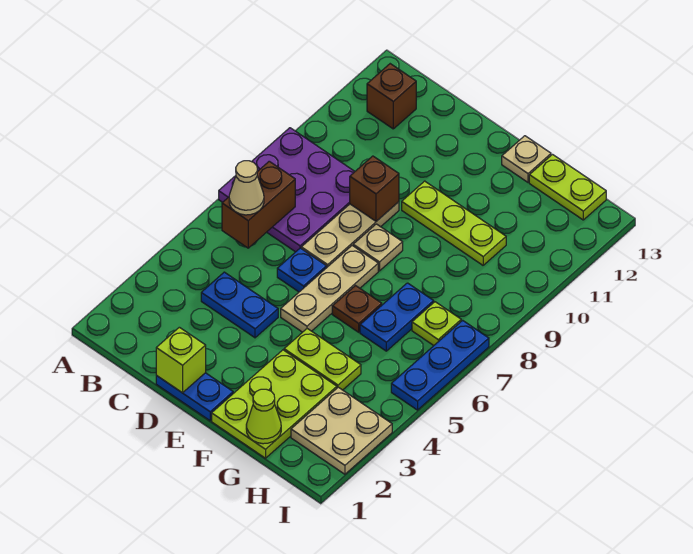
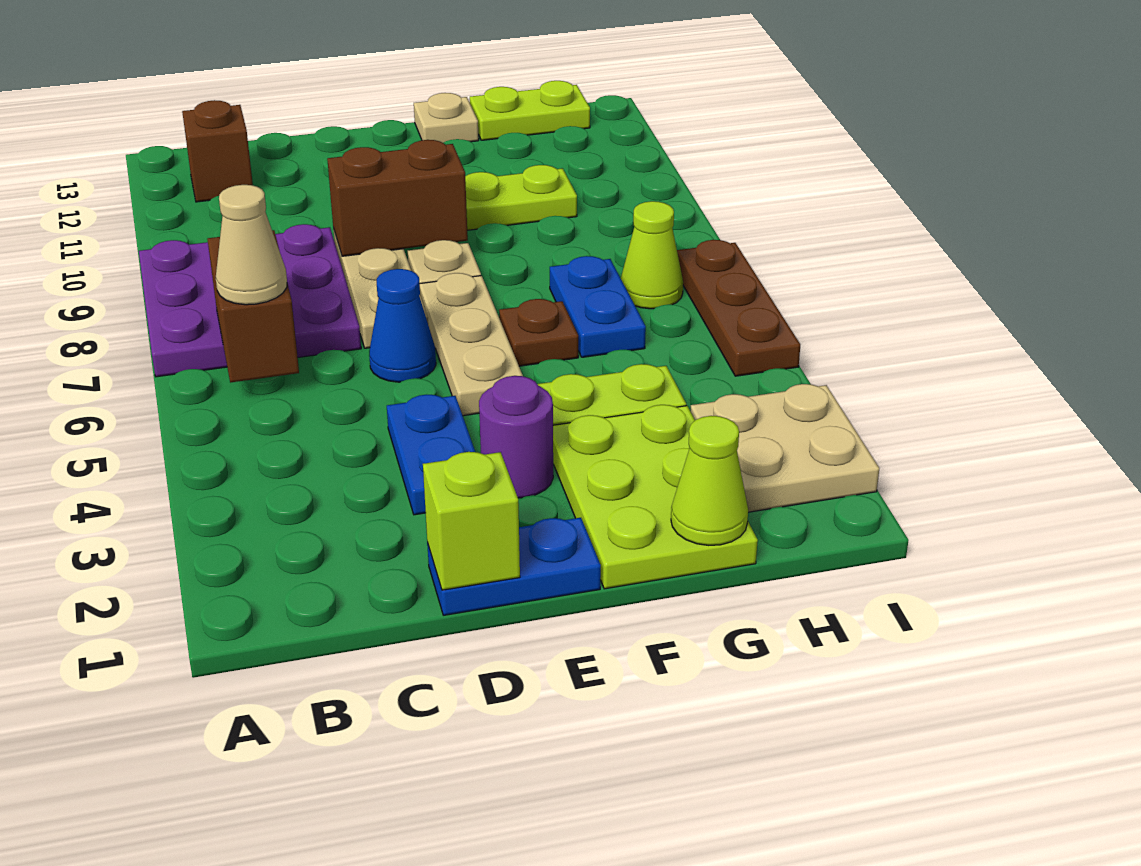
blue plate C4:D4 level 1 -> blue plate D3:D4 level 1
blue plate D6 level 1 -> blue cone D6 level 1
brown brick D9 level 2 -> brown brick D9:E9 level 2
none -> purple round brick E3 level 1
lime plate H7 level 1 -> lime cone H7 level 1
blue plate I5:I7 level 1 -> brown plate I5:I7 level 1

